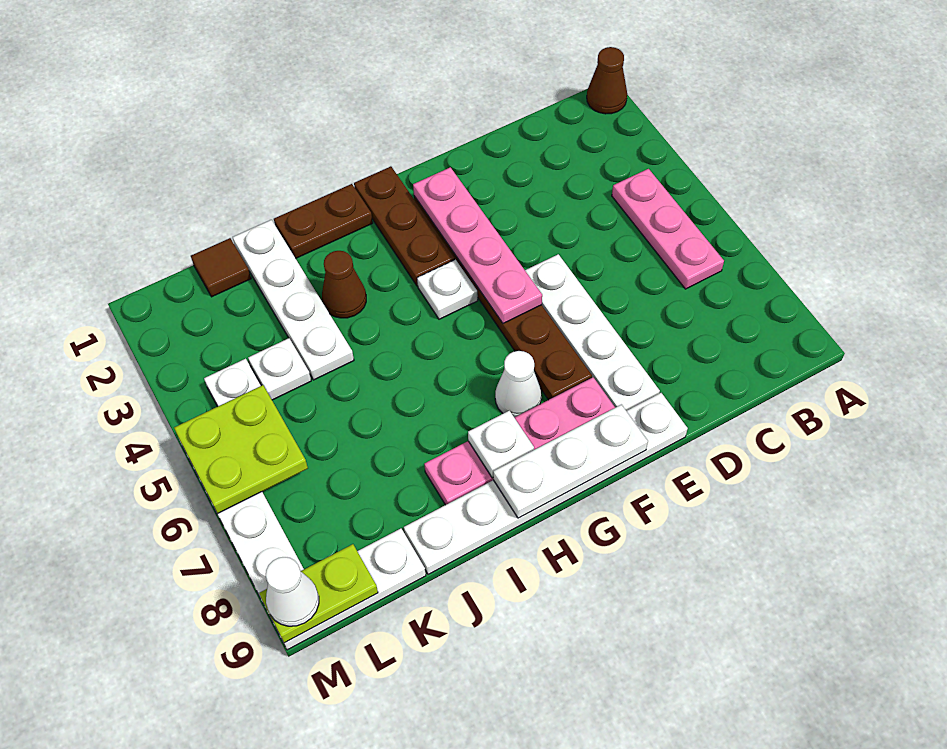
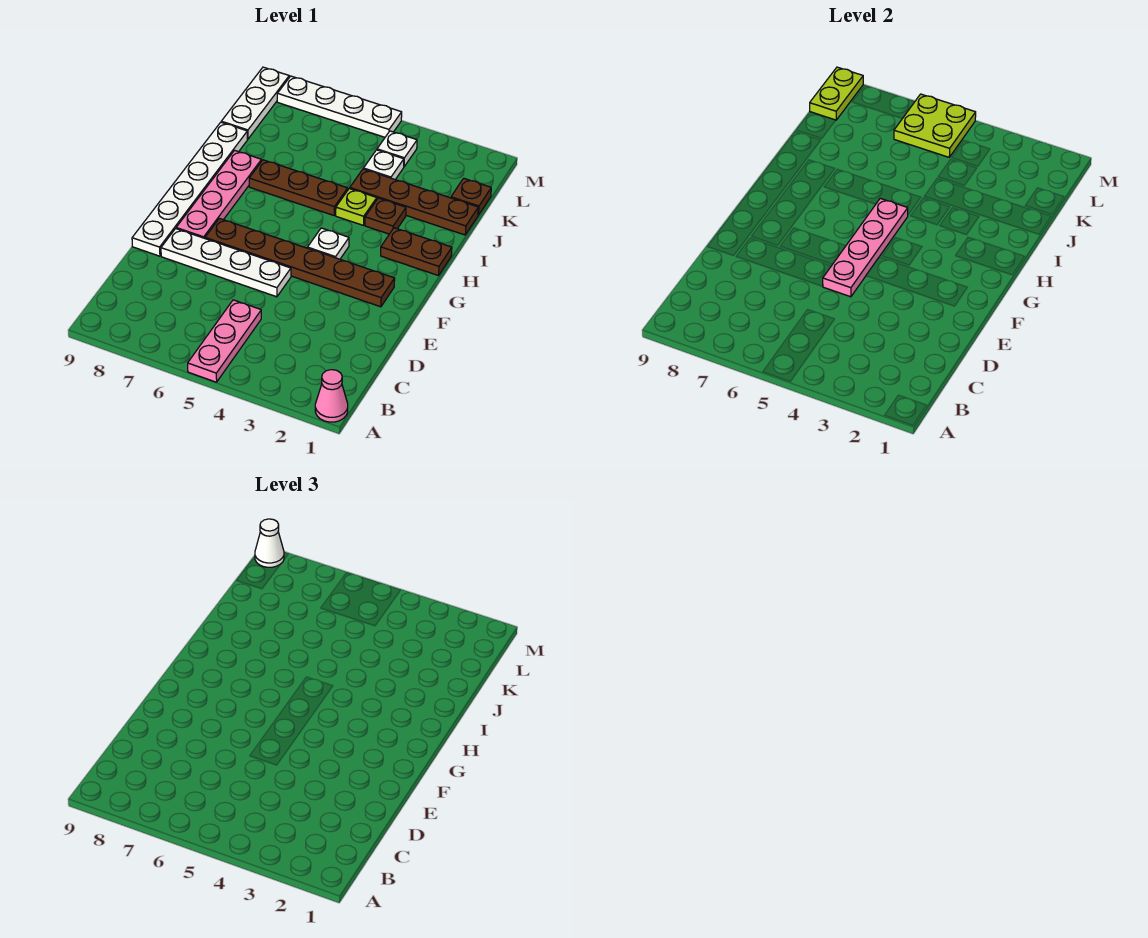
brown cone A1 level 1 -> pink cone A1 level 1
pink plate B4:B6 level 1 -> pink plate A5:C5 level 1
pink plate F2:F5 level 2 -> pink plate E5:H5 level 2
white plate F9:H9 level 2 -> none
brown plate G1:G3 level 1 -> brown plate I5:I7 level 1
white cone G7 level 1 -> none
brown plate H1:I1 level 1 -> brown plate H1:H2 level 1
white plate H8 level 2 -> none
brown cone I3 level 1 -> brown plate I3 level 1
none -> lime plate I4 level 1
white plate J1:J4 level 1 -> brown plate J1:J4 level 1
brown tile K1 level 1 -> brown plate K1 level 1

